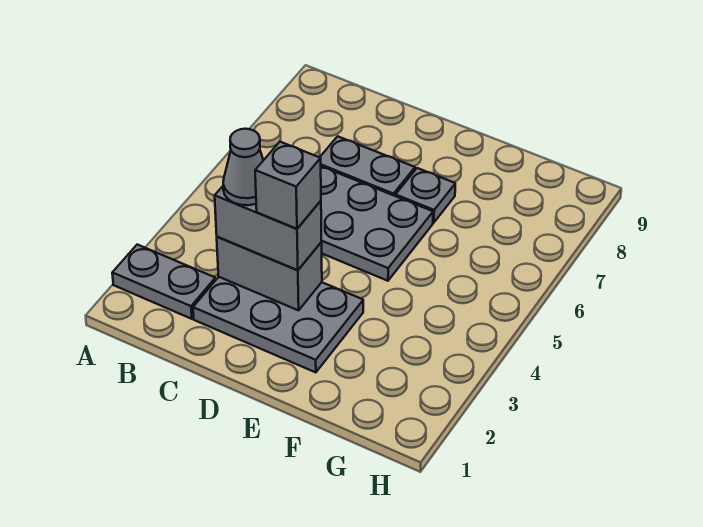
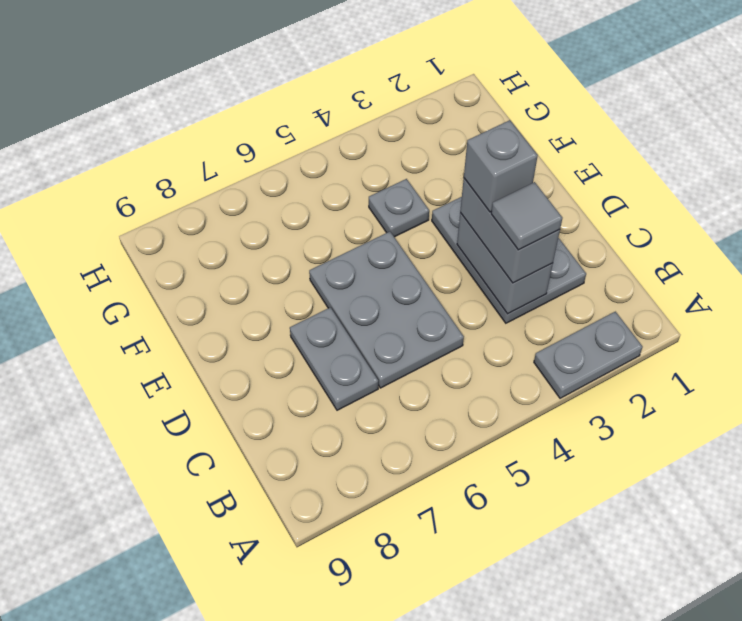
grey plate A2:B2 level 1 -> grey plate A2:A3 level 1
grey cone C3 level 4 -> grey tile C3 level 4
grey plate E7 level 1 -> grey plate F4 level 1

